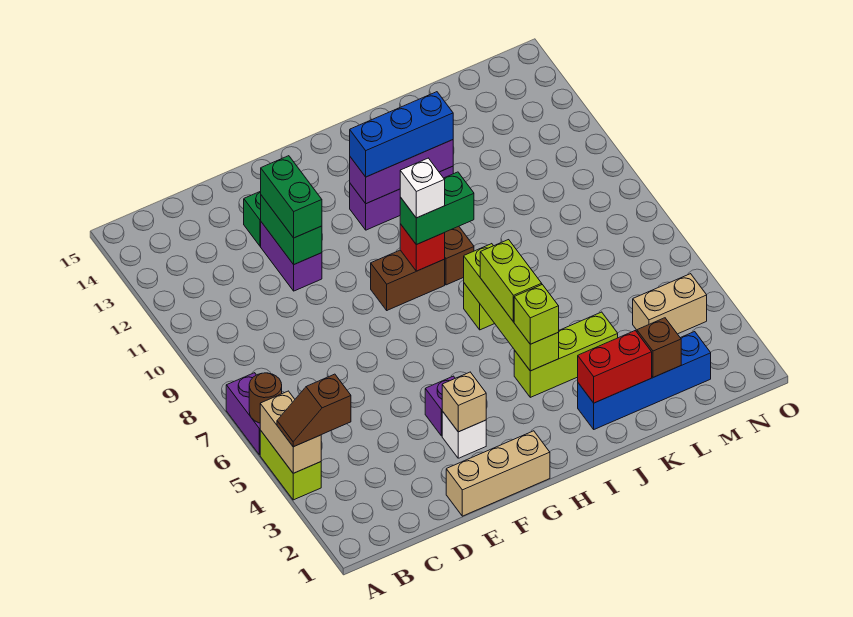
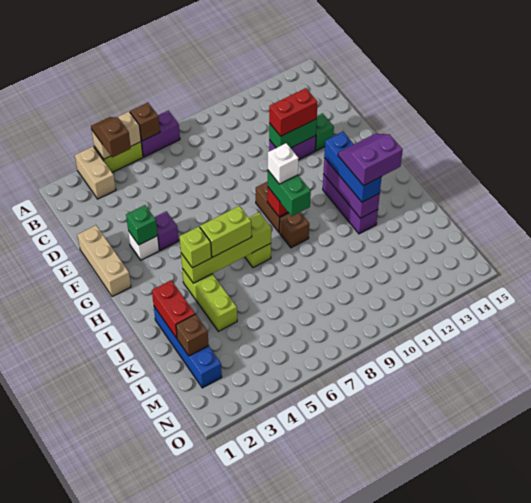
brown round brick A6 level 2 -> brown brick A6 level 2
green brick E11:E12 level 3 -> red brick E11:E12 level 3
tan brick F3 level 2 -> green brick F3 level 2
none -> purple slope I12:J13 level 4 top J
tan brick M4:N4 level 1 -> tan brick A3:B3 level 1

